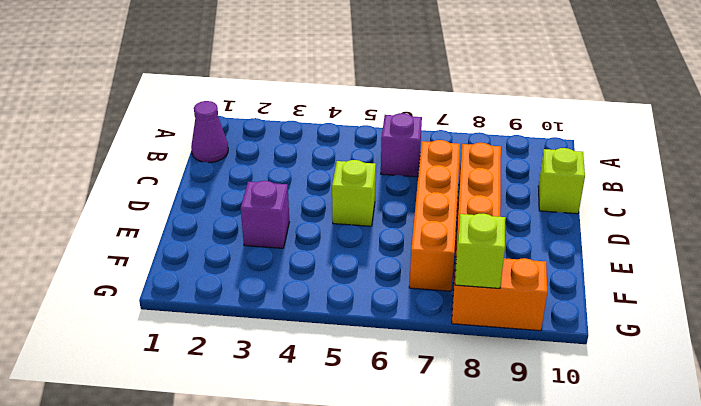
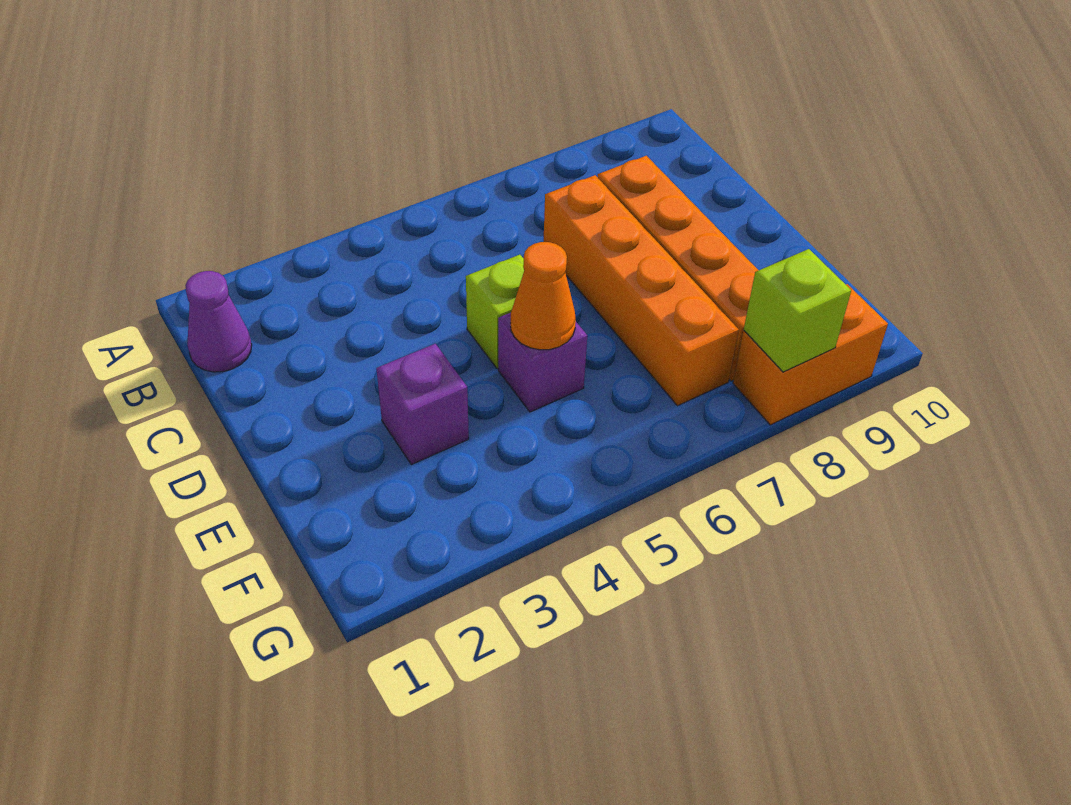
purple brick B6 level 1 -> purple brick E5 level 1
lime brick C10 level 1 -> none
none -> orange cone E5 level 2

